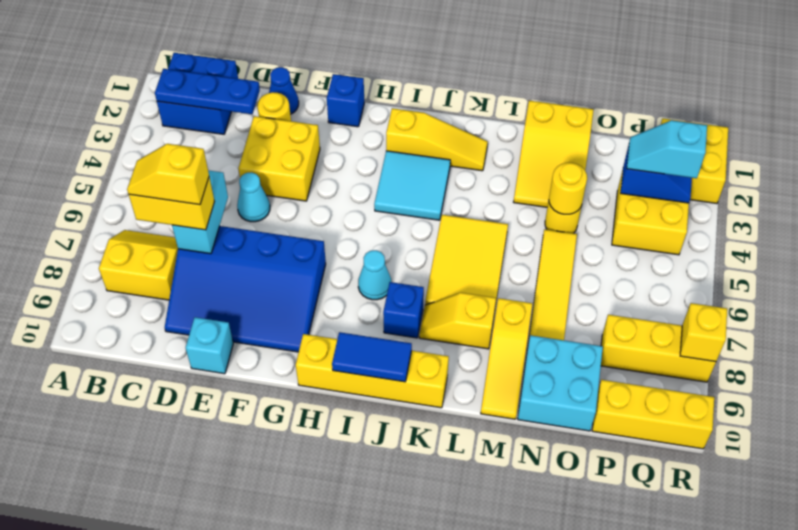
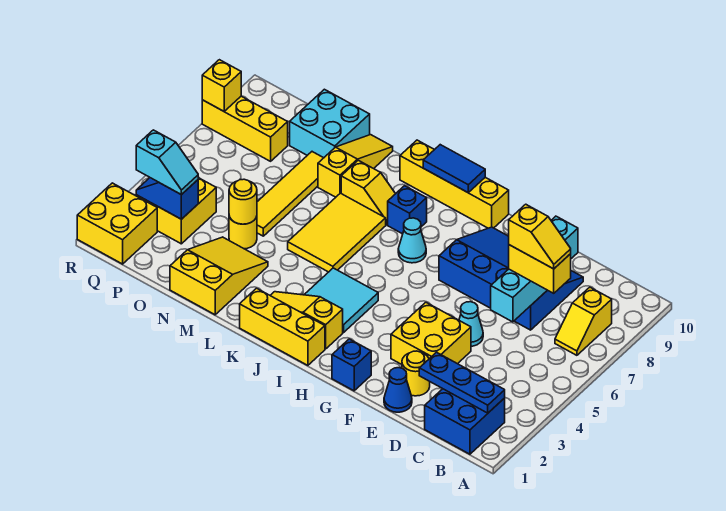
yellow slope B7:C8 level 1 top 8 -> yellow slope B7:B8 level 1 top 8
yellow brick P10:R10 level 1 -> yellow brick I1:K1 level 1

